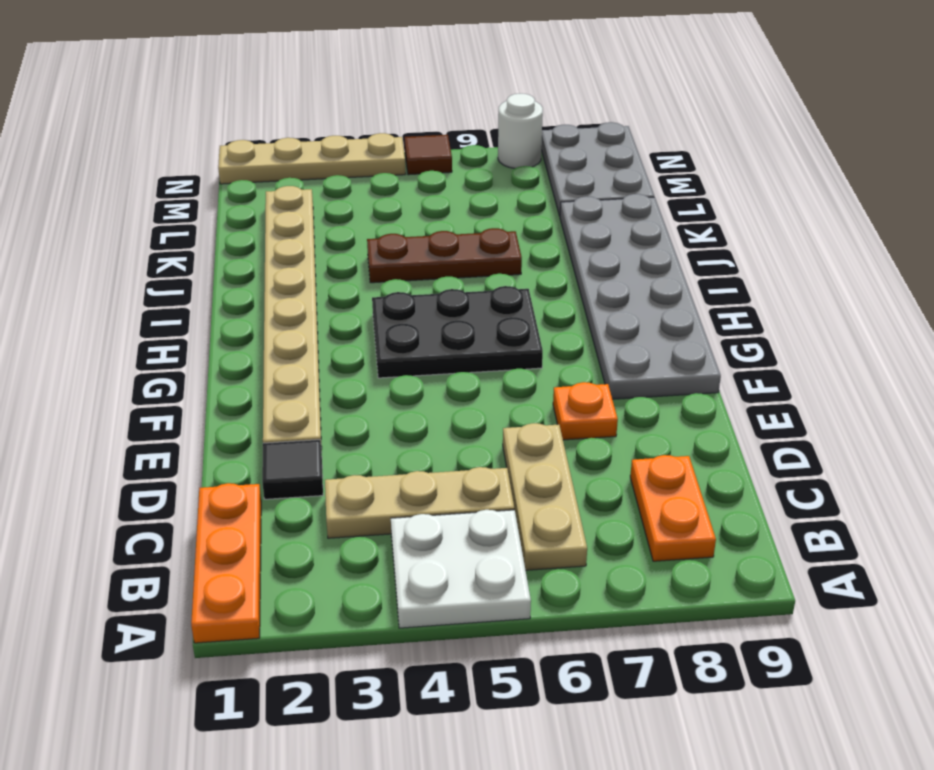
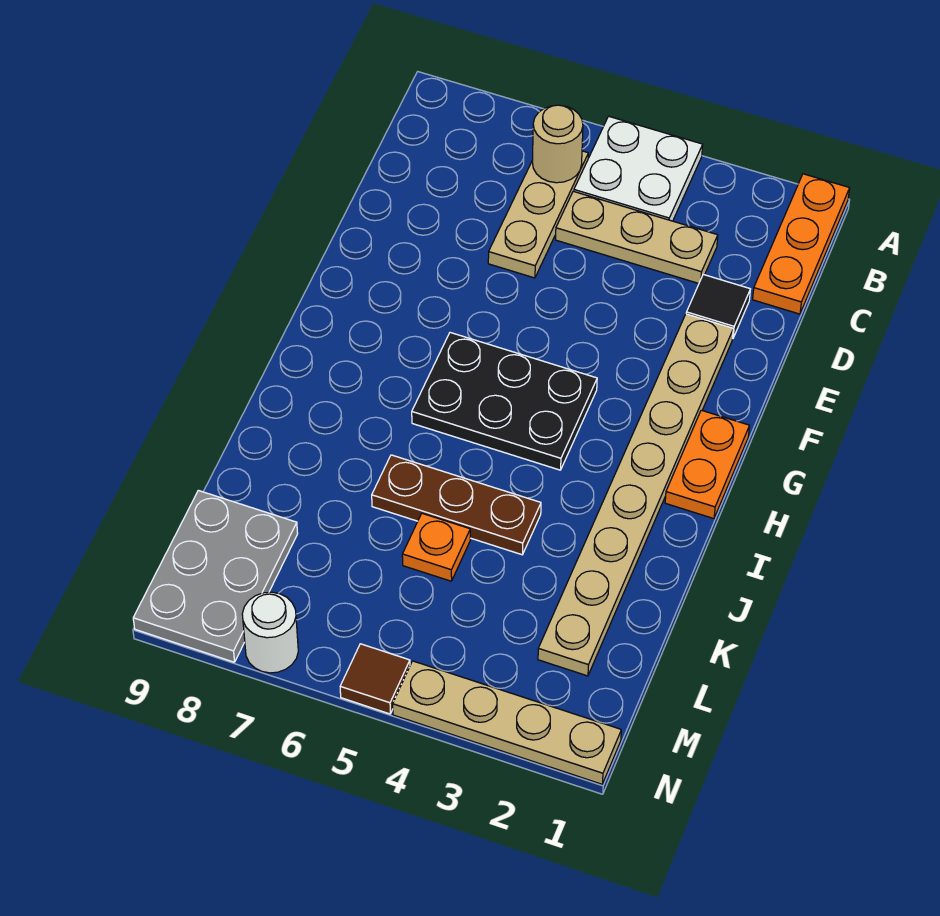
none -> tan round brick B6 level 2
orange plate B8:C8 level 1 -> orange plate G1:H1 level 1
orange plate E7 level 1 -> orange plate K5 level 1
grey plate F8:K9 level 1 -> none

